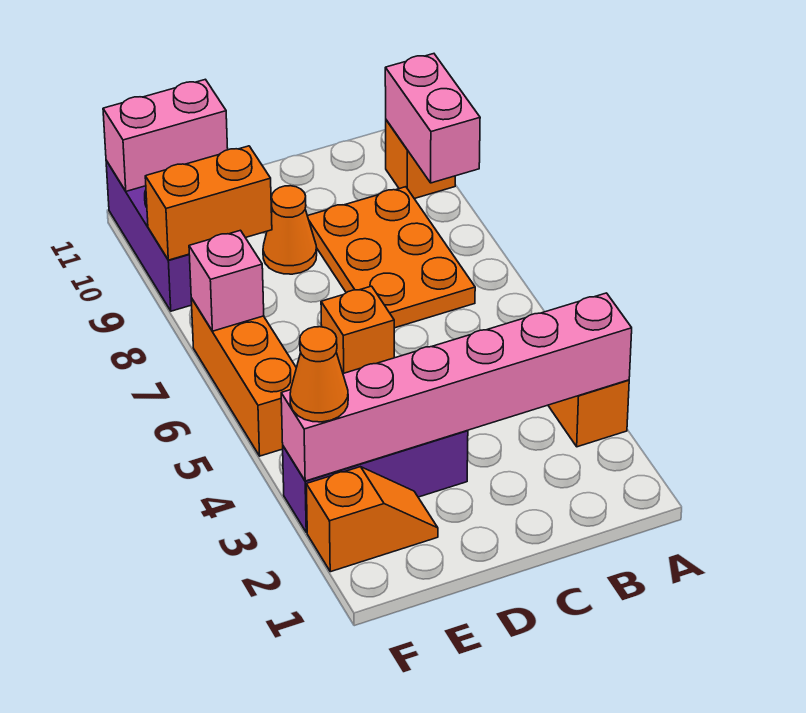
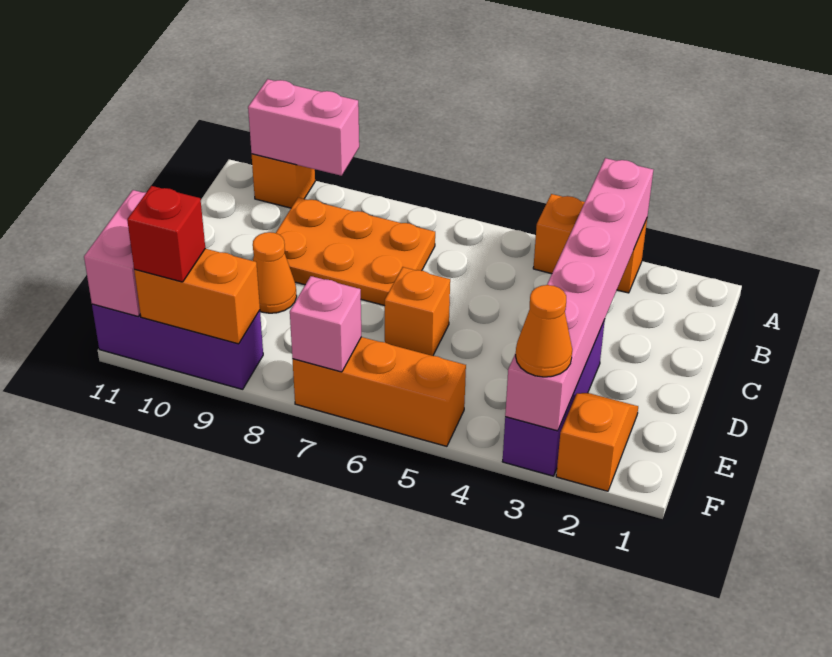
orange brick E9:F9 level 2 -> orange brick F9:F10 level 2
none -> red brick F10 level 3

